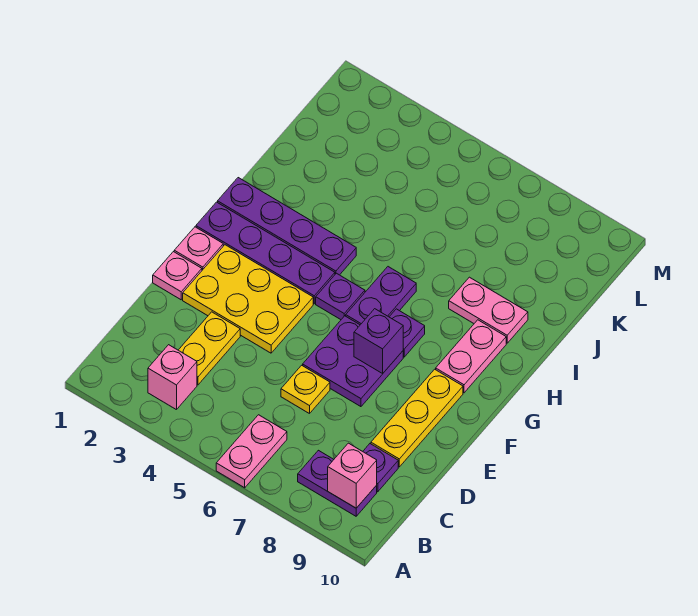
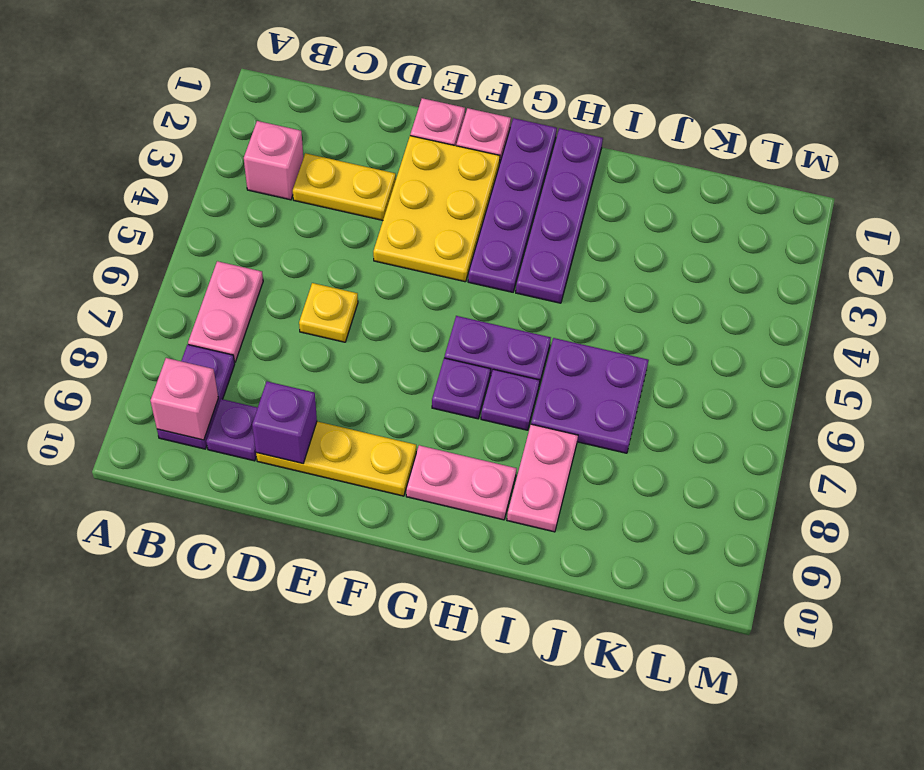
pink plate A6:B6 level 1 -> pink plate B6:B7 level 1
purple plate E6:F7 level 1 -> purple plate I6:J7 level 1
purple brick F7 level 2 -> purple brick D9 level 2
purple plate G5 level 1 -> purple plate H7 level 1

